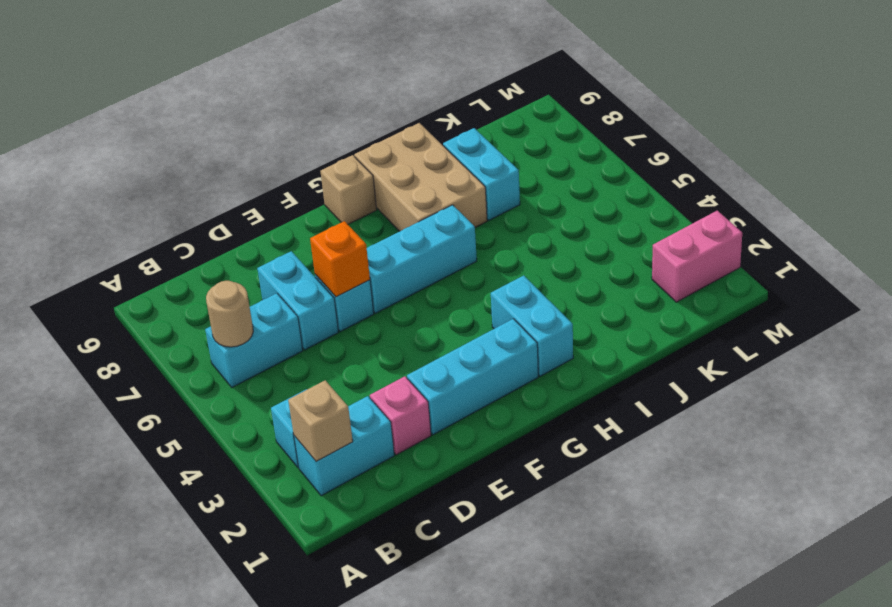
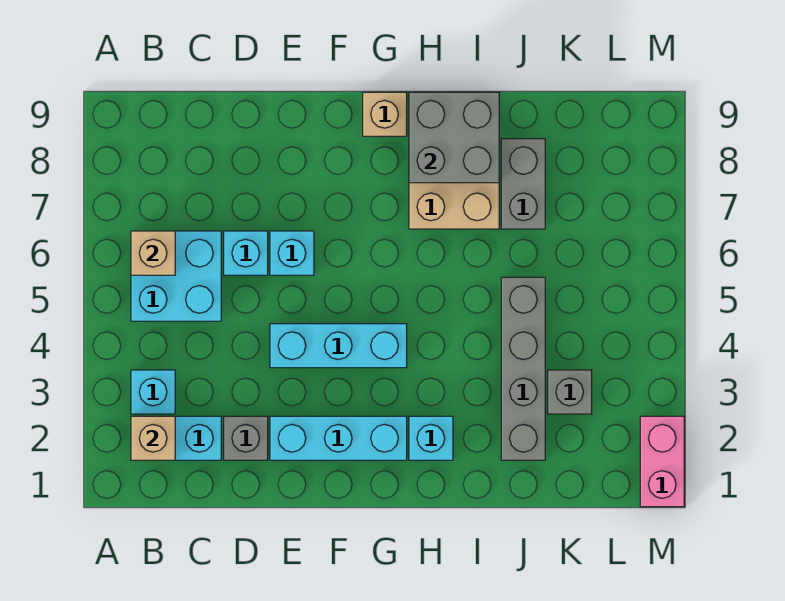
cyan brick B6:C6 level 1 -> cyan brick B5:C6 level 1
tan round brick B6 level 2 -> tan brick B6 level 2
pink brick D2 level 1 -> grey brick D2 level 1
cyan brick D6:D7 level 1 -> cyan brick D6 level 1
orange brick E6 level 2 -> none
cyan brick F6:H6 level 1 -> cyan brick E4:G4 level 1
cyan brick H2:H3 level 1 -> cyan brick H2 level 1
none -> grey brick H8:I9 level 2
none -> grey brick J2:J5 level 1
cyan brick J7:J8 level 1 -> grey brick J7:J8 level 1
none -> grey brick K3 level 1
pink brick L2:M2 level 1 -> pink brick M1:M2 level 1

